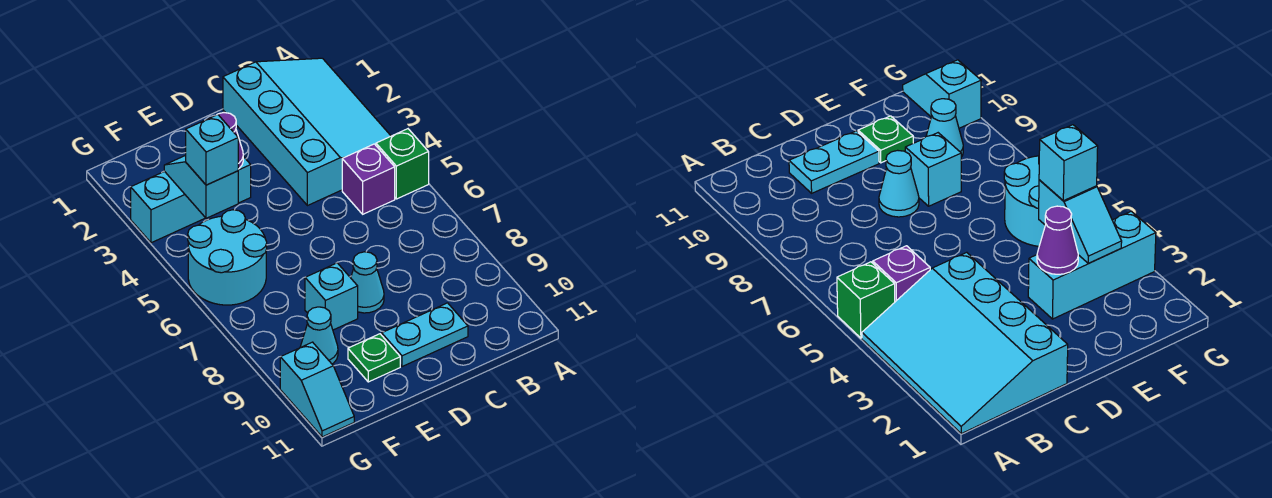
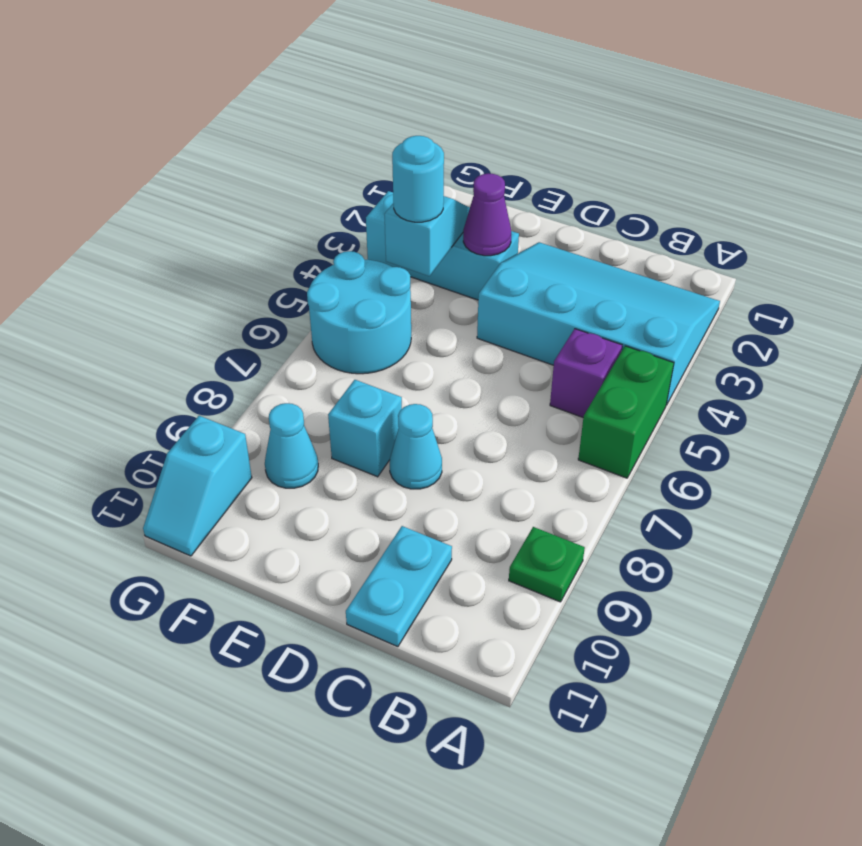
cyan slope A1:C4 level 1 top C -> cyan slope A2:D4 level 1 top 4
green brick A5 level 1 -> green brick A5:A6 level 1
cyan plate C10:D10 level 1 -> cyan plate C10:C11 level 1
green plate E10 level 1 -> green plate A9 level 1
cyan brick F4 level 3 -> cyan round brick F4 level 3

